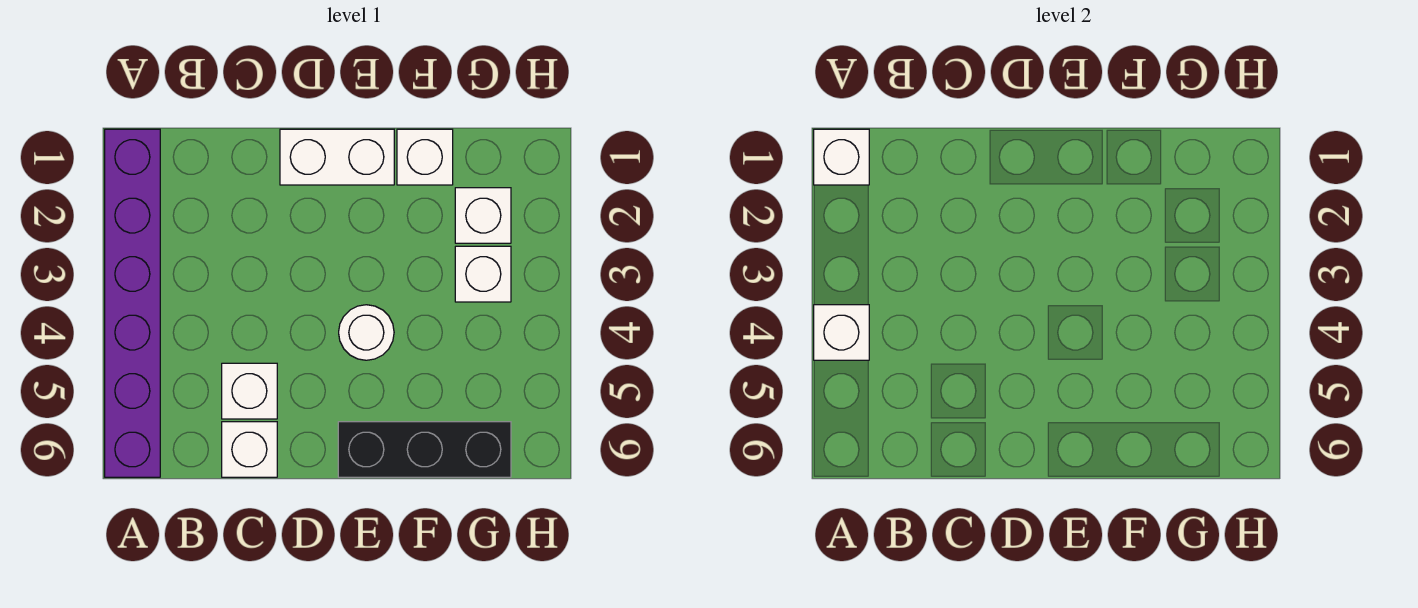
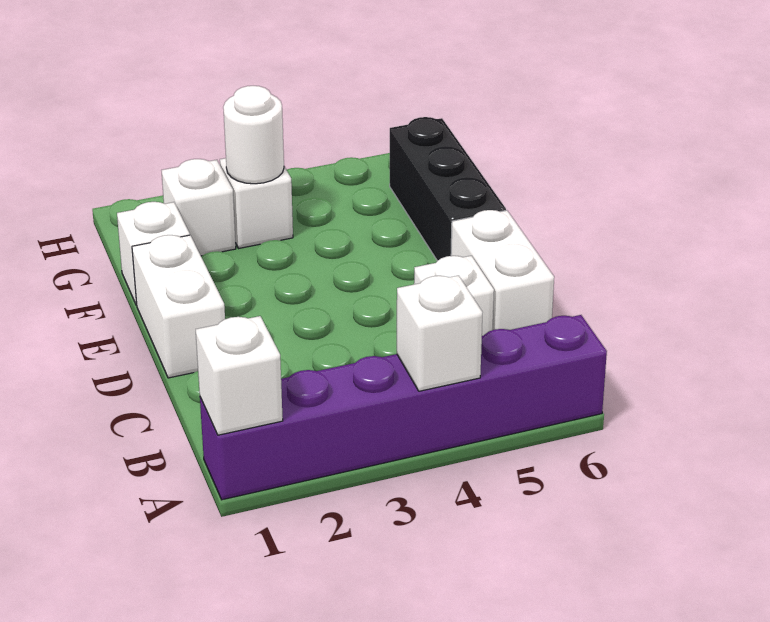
white brick C6 level 1 -> white brick C6:D6 level 1
white round brick E4 level 1 -> white round brick G3 level 2

